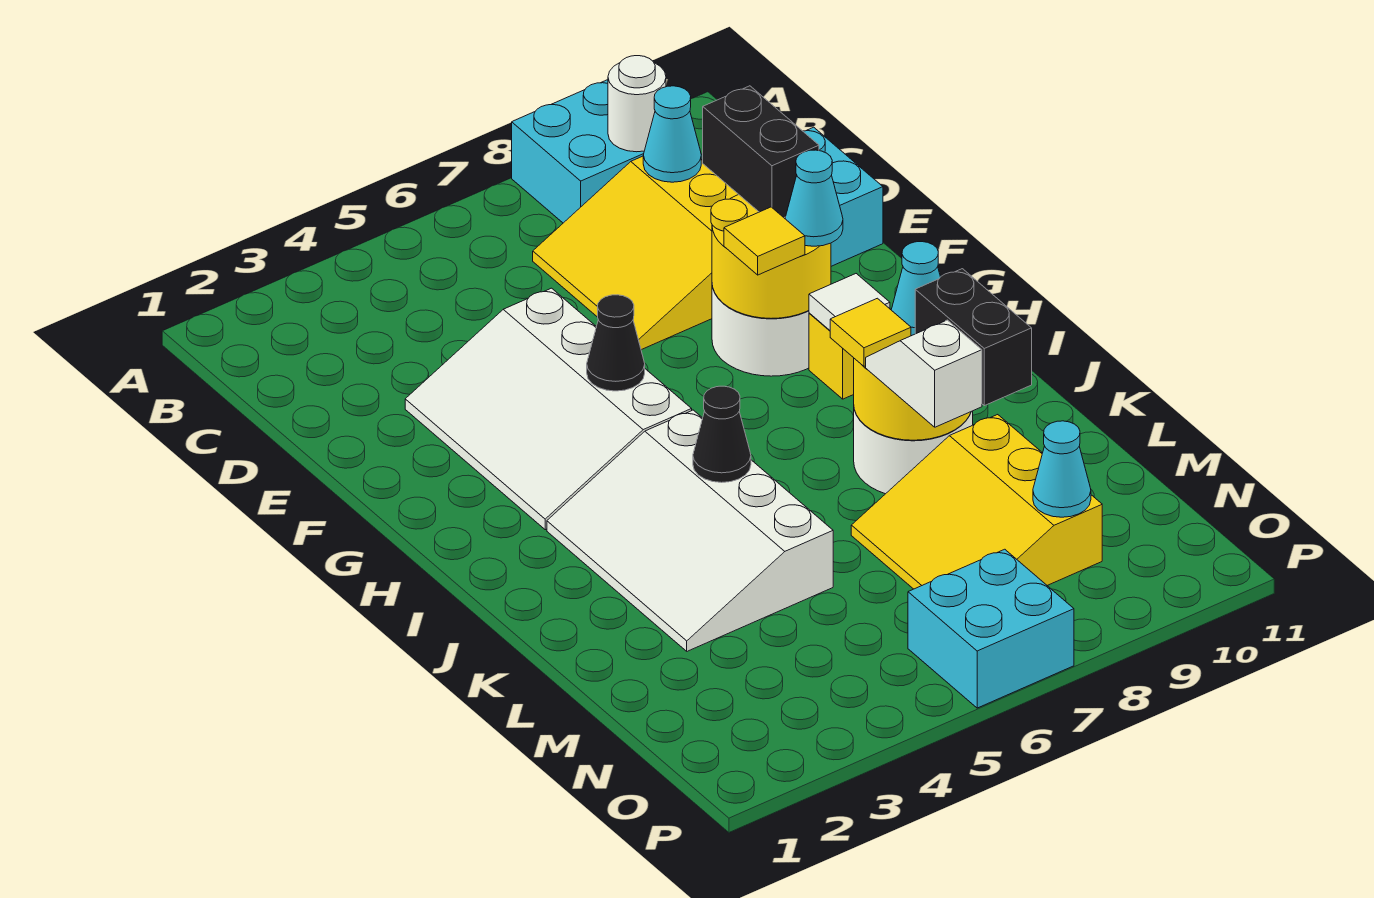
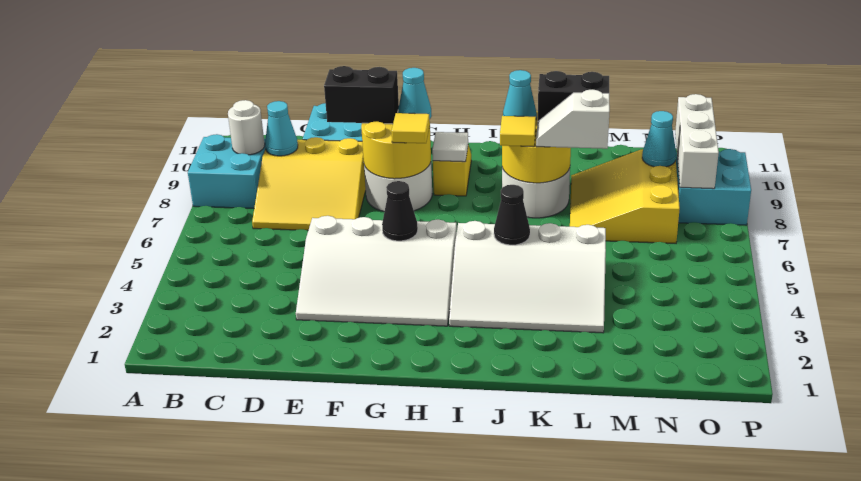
yellow slope L7:N9 level 1 top 9 -> yellow slope L7:N9 level 1 top N
cyan brick O6:P7 level 1 -> cyan brick O8:P9 level 1
none -> white brick O8:O10 level 2

